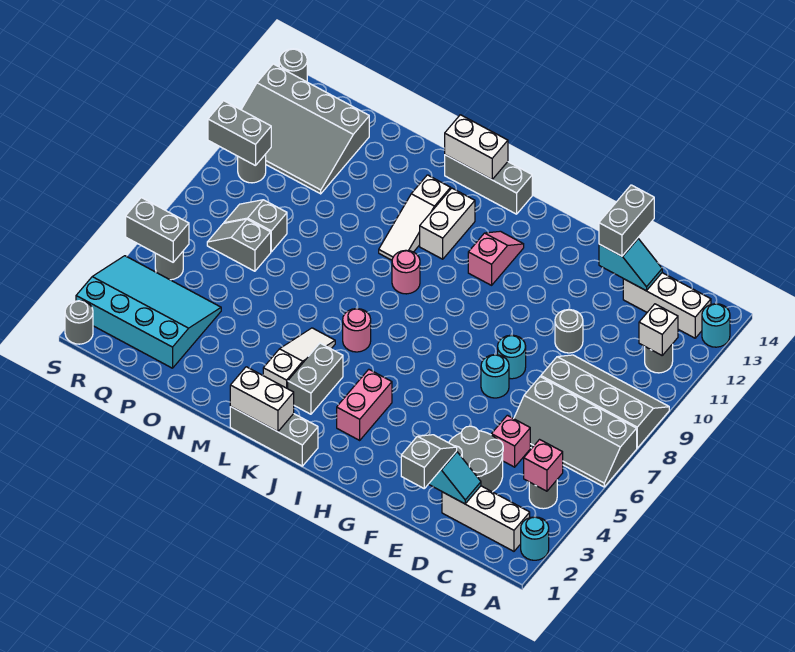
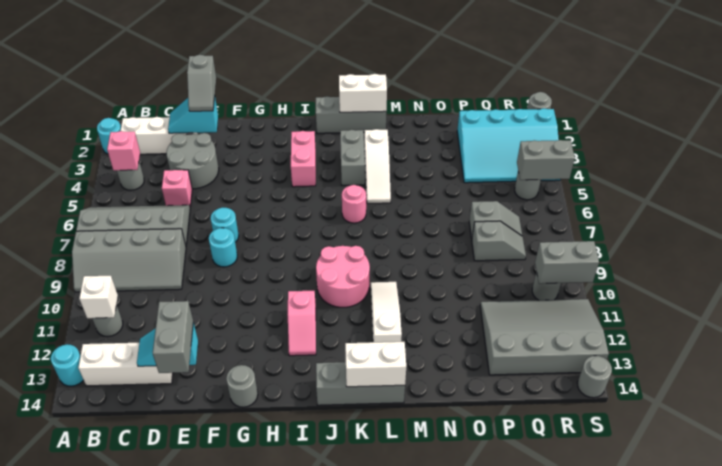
grey round brick E10 level 1 -> grey round brick G14 level 1
pink round brick K9 level 1 -> pink round brick J9:K10 level 1
white brick K11:K12 level 1 -> none

